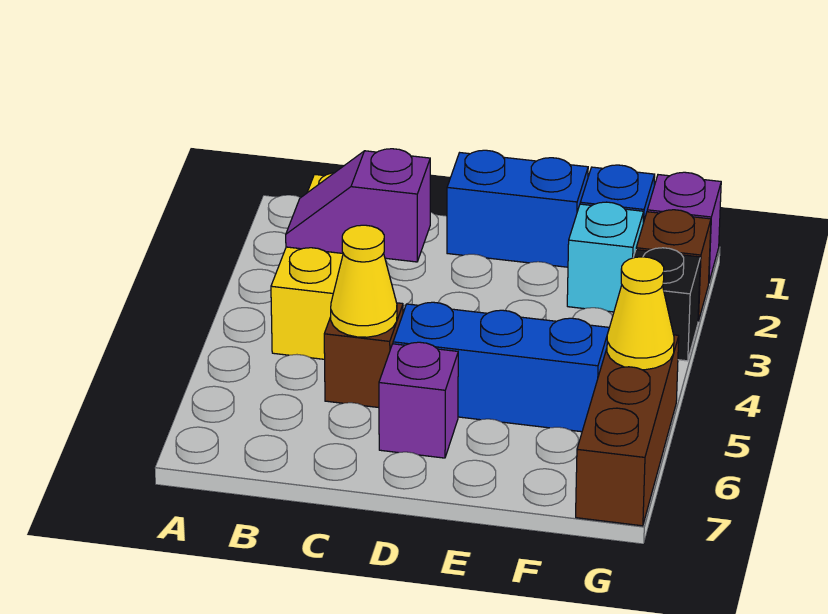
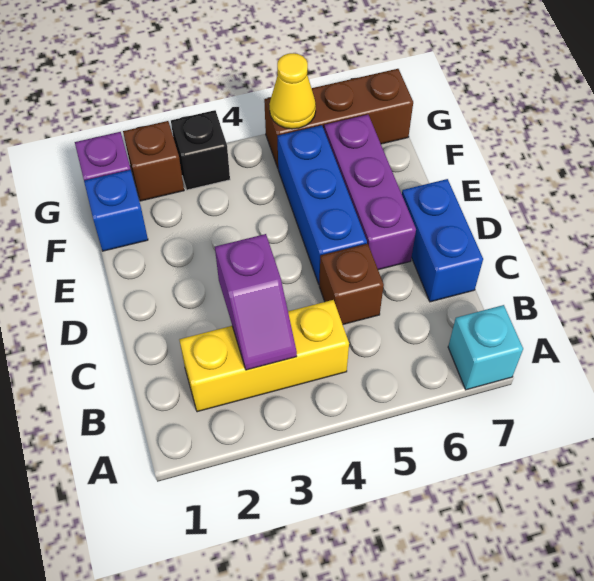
yellow cone C5 level 2 -> none
blue brick D1:E1 level 1 -> blue brick C7:D7 level 1
purple brick D6 level 1 -> purple brick D6:F6 level 1
cyan brick F2 level 1 -> cyan brick A7 level 1

